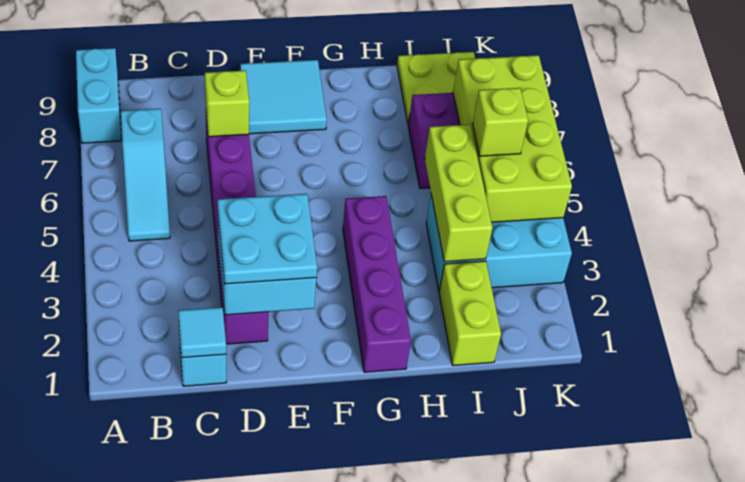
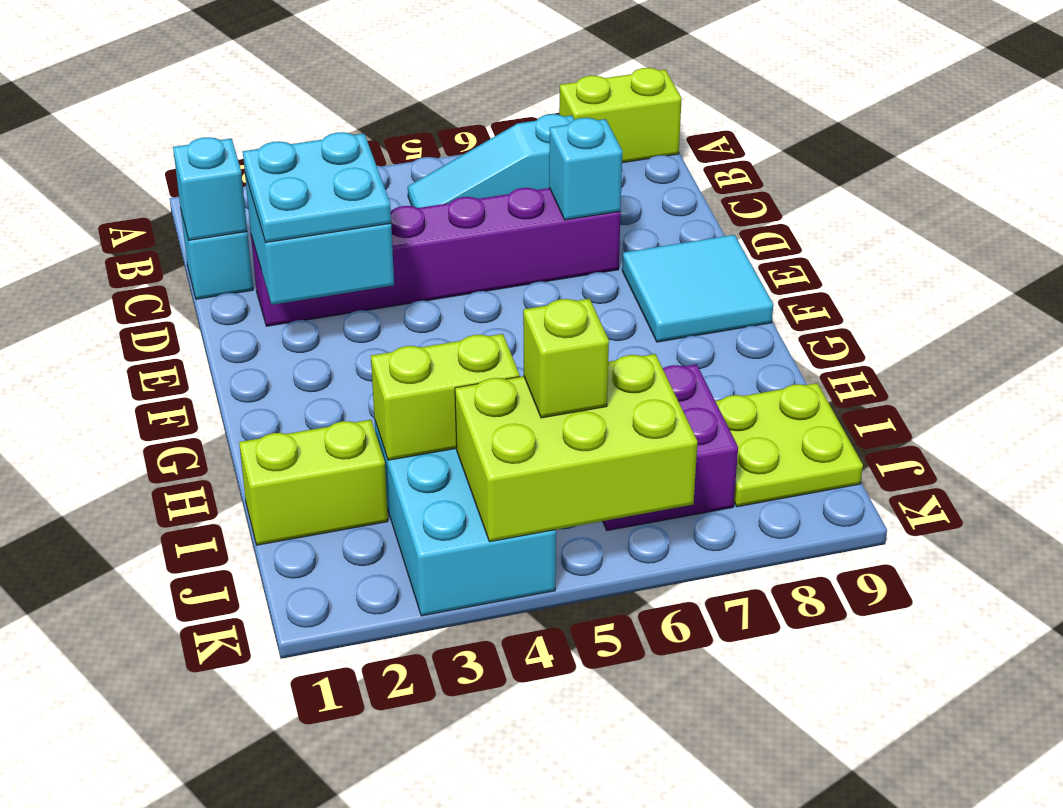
cyan brick A8:A9 level 1 -> lime brick A8:A9 level 1
cyan tile C1 level 2 -> cyan brick C1 level 2
lime brick D7 level 2 -> cyan brick D7 level 2
purple brick G1:G4 level 1 -> none
lime brick I3:I5 level 2 -> lime brick I3:I4 level 2
lime brick J4:K7 level 2 -> lime brick J4:K6 level 2

